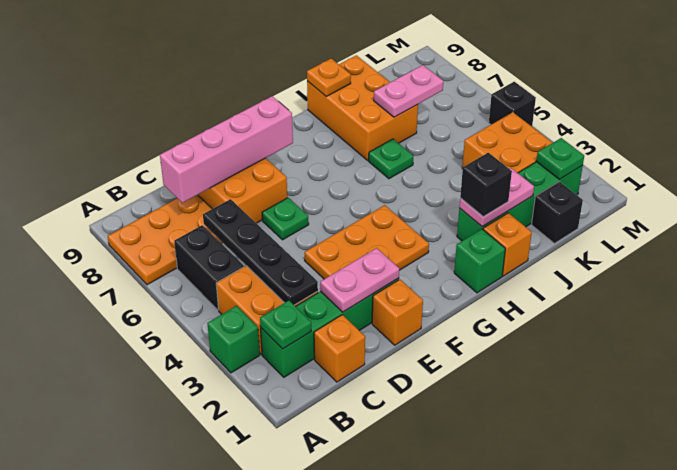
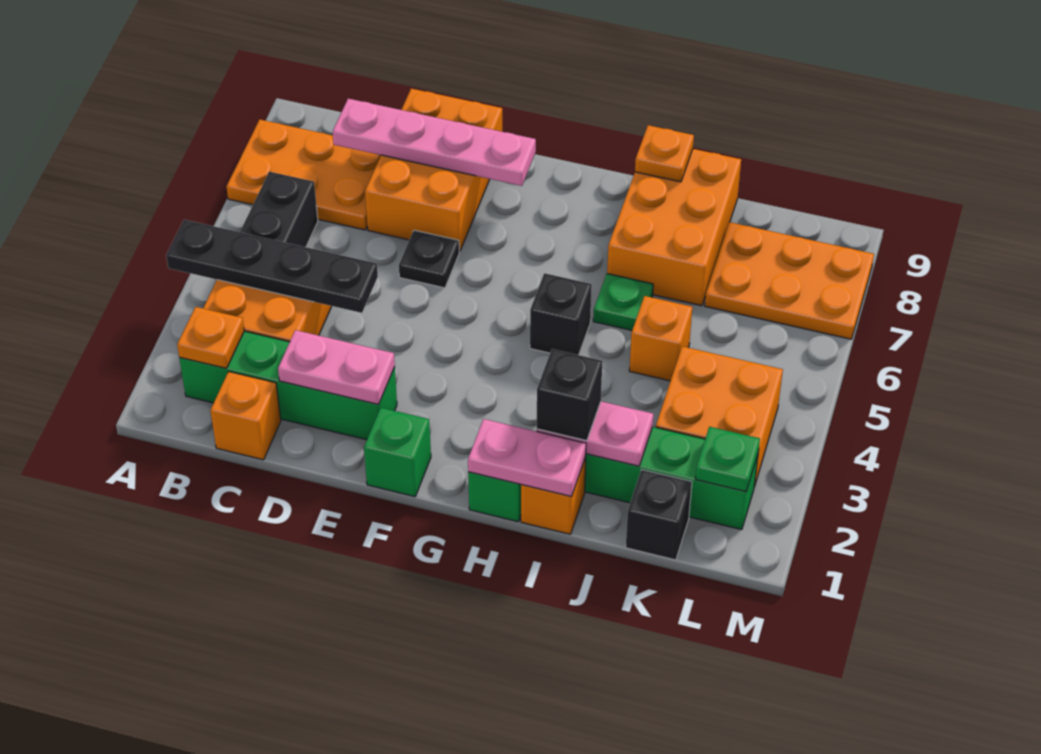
green brick A3 level 1 -> green brick F1 level 1
green plate B2 level 2 -> orange plate B2 level 2
black plate C3:C6 level 2 -> black plate A4:D4 level 2
pink brick C8:F8 level 2 -> pink plate C8:F8 level 2
orange brick E1 level 1 -> orange brick J5 level 1
orange plate E3:G4 level 1 -> orange plate K7:M8 level 1
green plate E6 level 1 -> black plate E6 level 1
pink plate J7:K7 level 2 -> pink plate H1:I1 level 2
black brick M5 level 1 -> black brick H5 level 1

